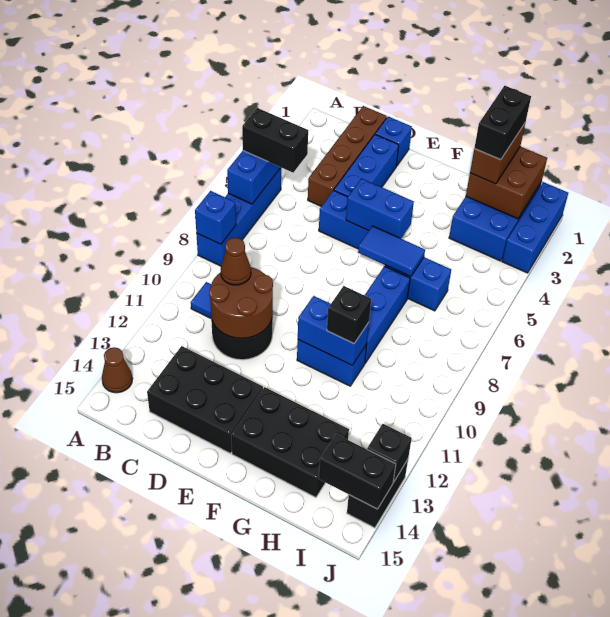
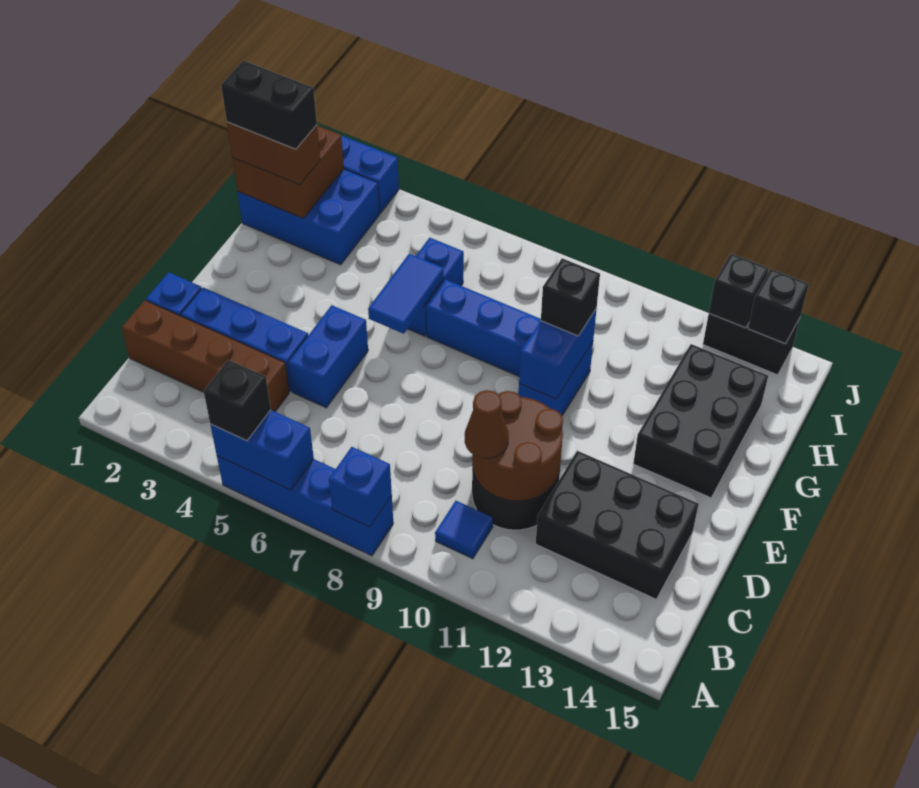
black brick A5:B5 level 3 -> black brick A5 level 3
brown cone A14 level 1 -> none
black brick C13:E14 level 1 -> black brick C12:D14 level 1
blue brick E5:F5 level 2 -> none
black brick I14:J14 level 2 -> black brick J14 level 2

